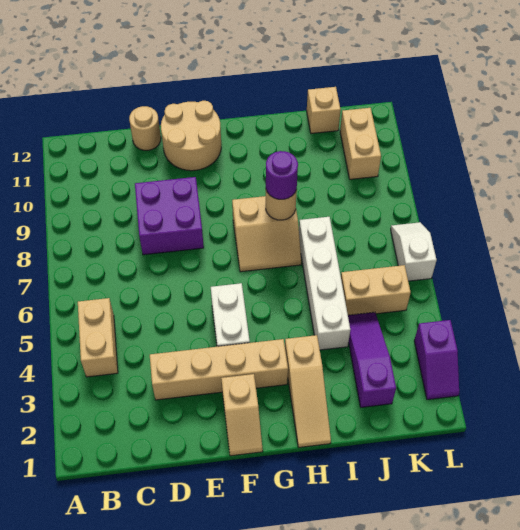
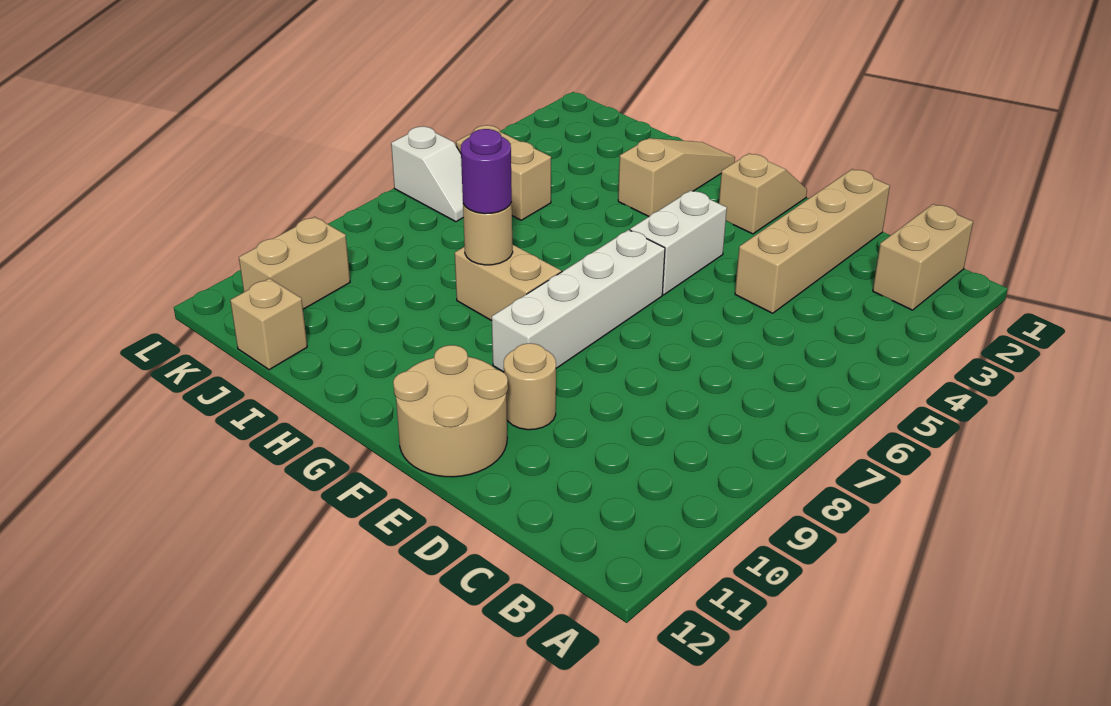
tan brick B4:B5 level 1 -> tan brick B1:B2 level 1
tan brick D3:G3 level 1 -> tan brick D1:D4 level 1
purple brick D8:E9 level 1 -> none
tan round brick D12 level 1 -> tan round brick E10 level 1
white brick I4:I7 level 1 -> white brick F6:F9 level 1
purple slope J2:J4 level 1 top 2 -> none
purple slope L2:L3 level 1 top 3 -> none
white slope L6:L7 level 1 top 6 -> white slope K6:L6 level 1 top L

